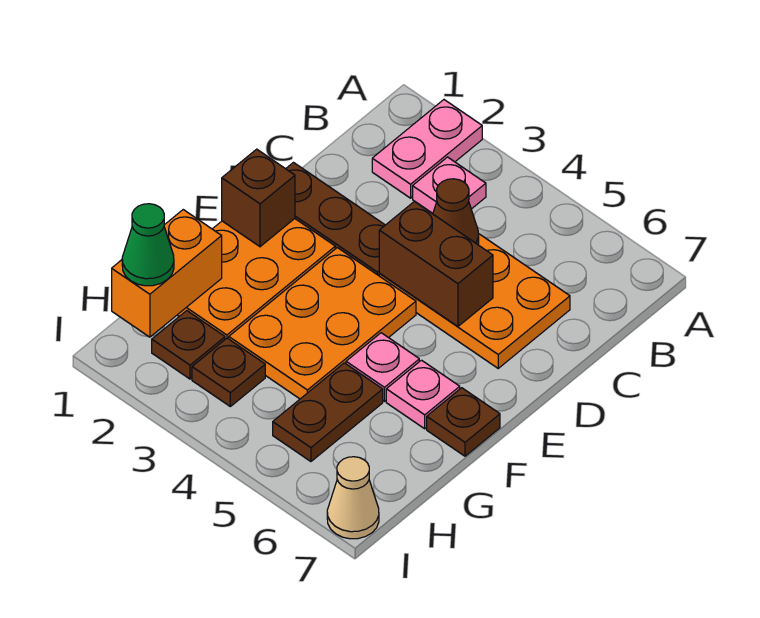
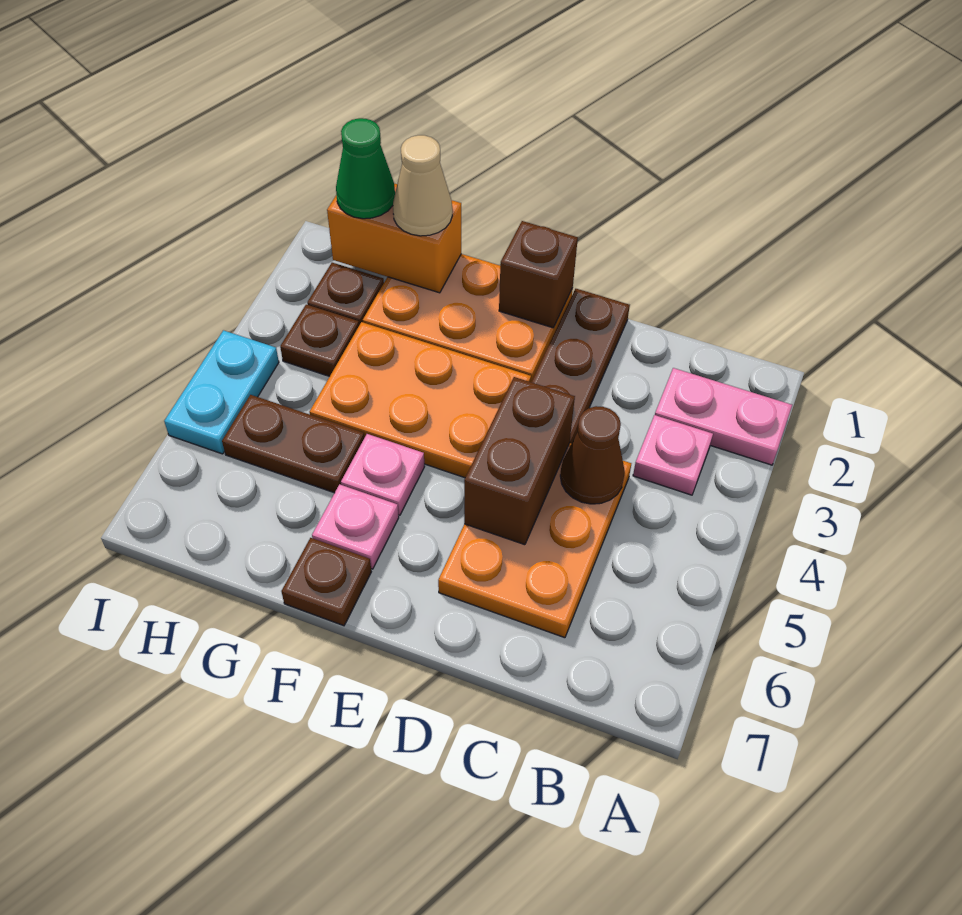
none -> cyan plate I4:I5 level 1
tan cone I7 level 1 -> tan cone G1 level 3

